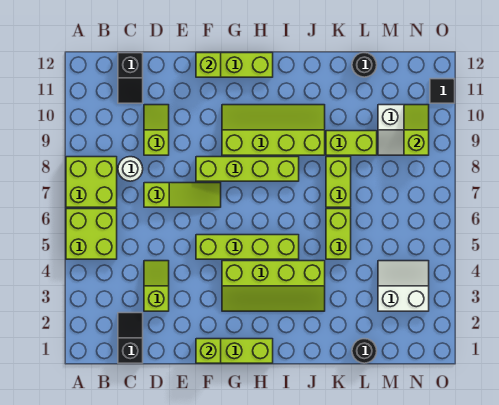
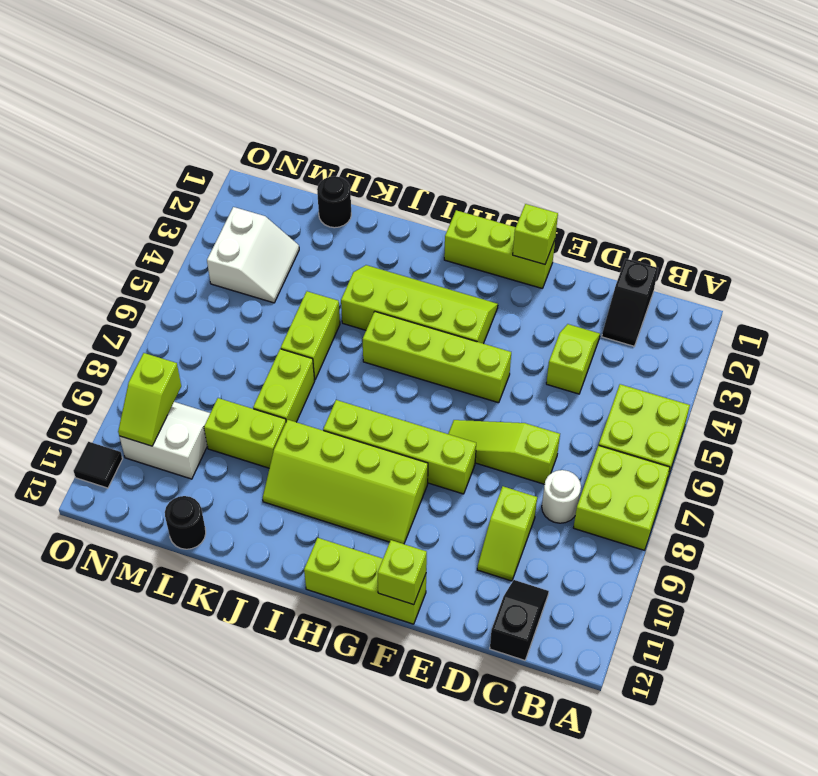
lime slope D3:D4 level 1 top 3 -> lime slope D3:D4 level 1 top 4
white slope M3:N4 level 1 top 3 -> white slope M3:N4 level 1 top N

